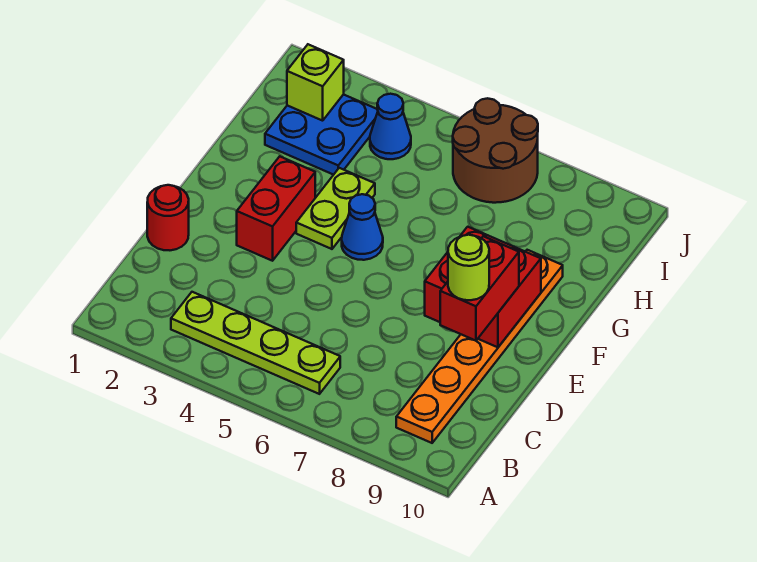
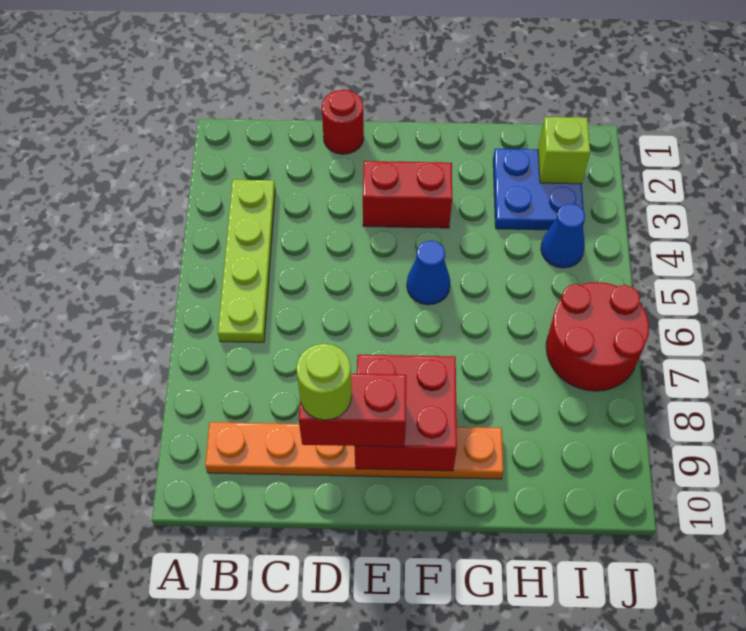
lime plate F4:G4 level 1 -> none
brown round brick I6:J7 level 1 -> red round brick I6:J7 level 1

